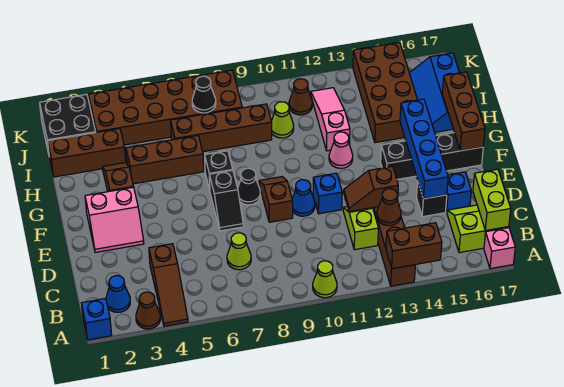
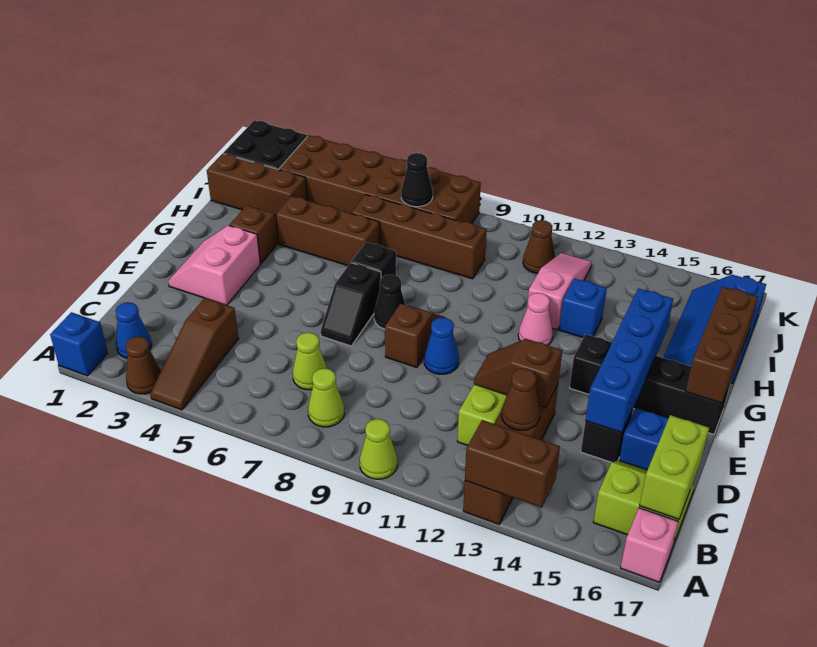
pink slope E2:F3 level 1 top F -> pink slope E2:F3 level 1 top 3
blue brick E11 level 1 -> blue brick H13 level 1
brown brick H14:K15 level 1 -> none
lime cone I10 level 1 -> lime cone B8 level 1

